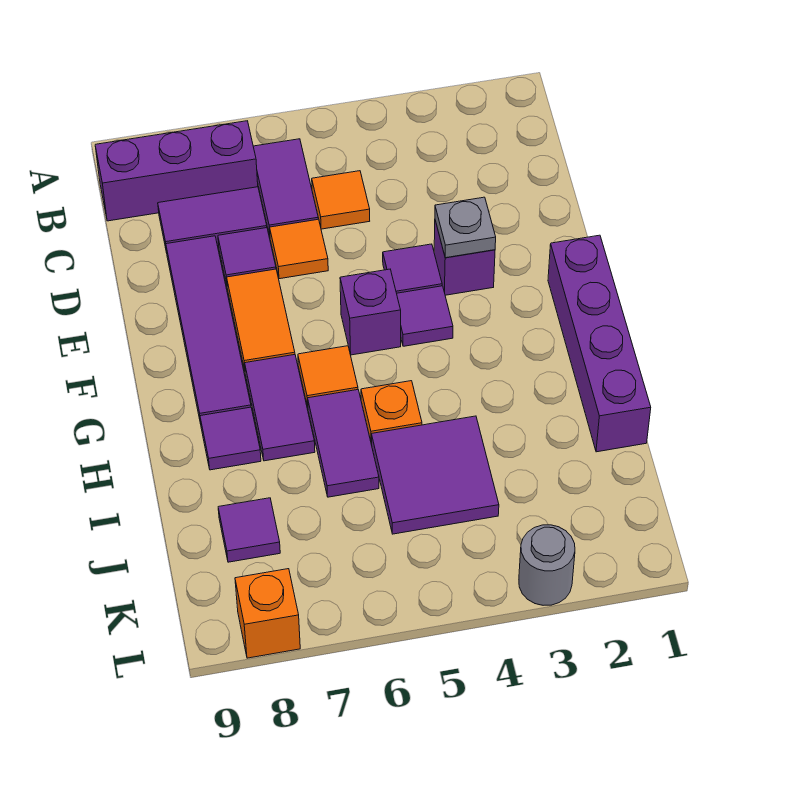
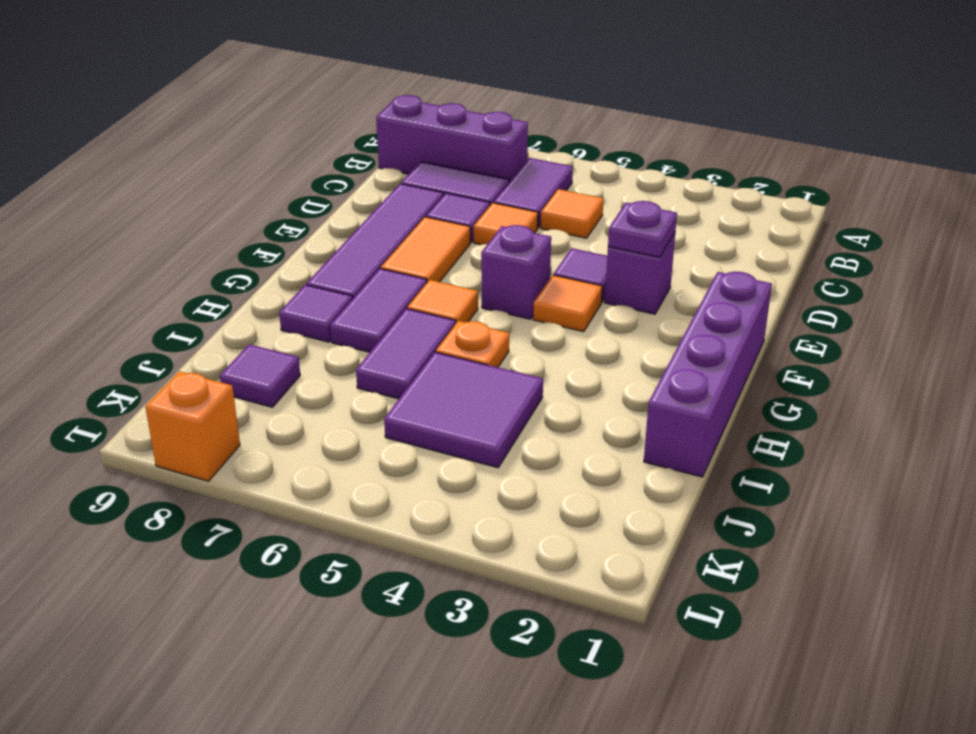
grey plate E3 level 2 -> purple plate E3 level 2
purple tile F4 level 1 -> orange tile F4 level 1
grey round brick L3 level 1 -> none

